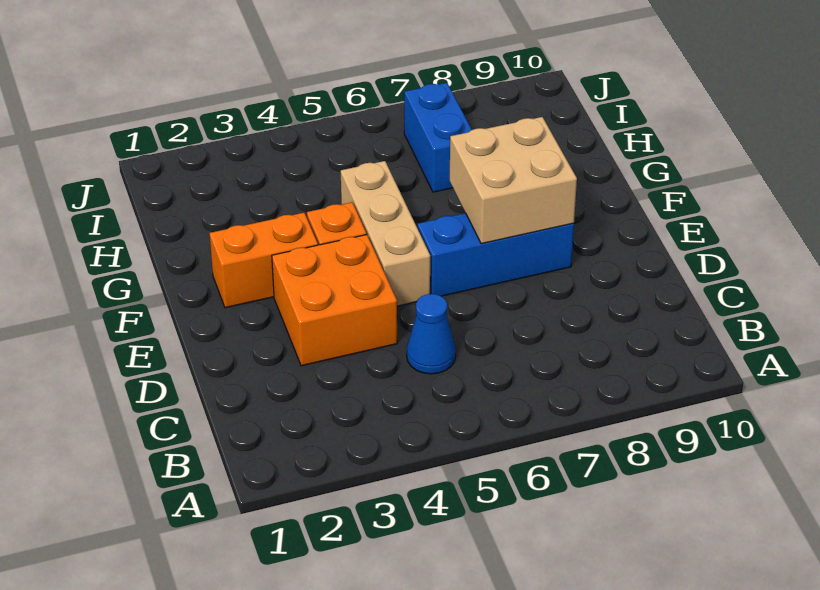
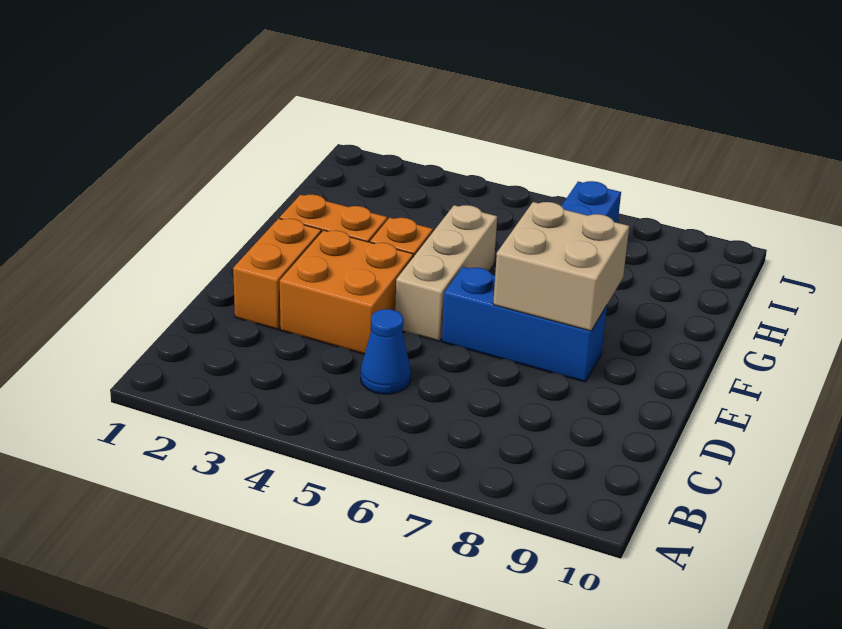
none -> orange brick D2:E2 level 1

